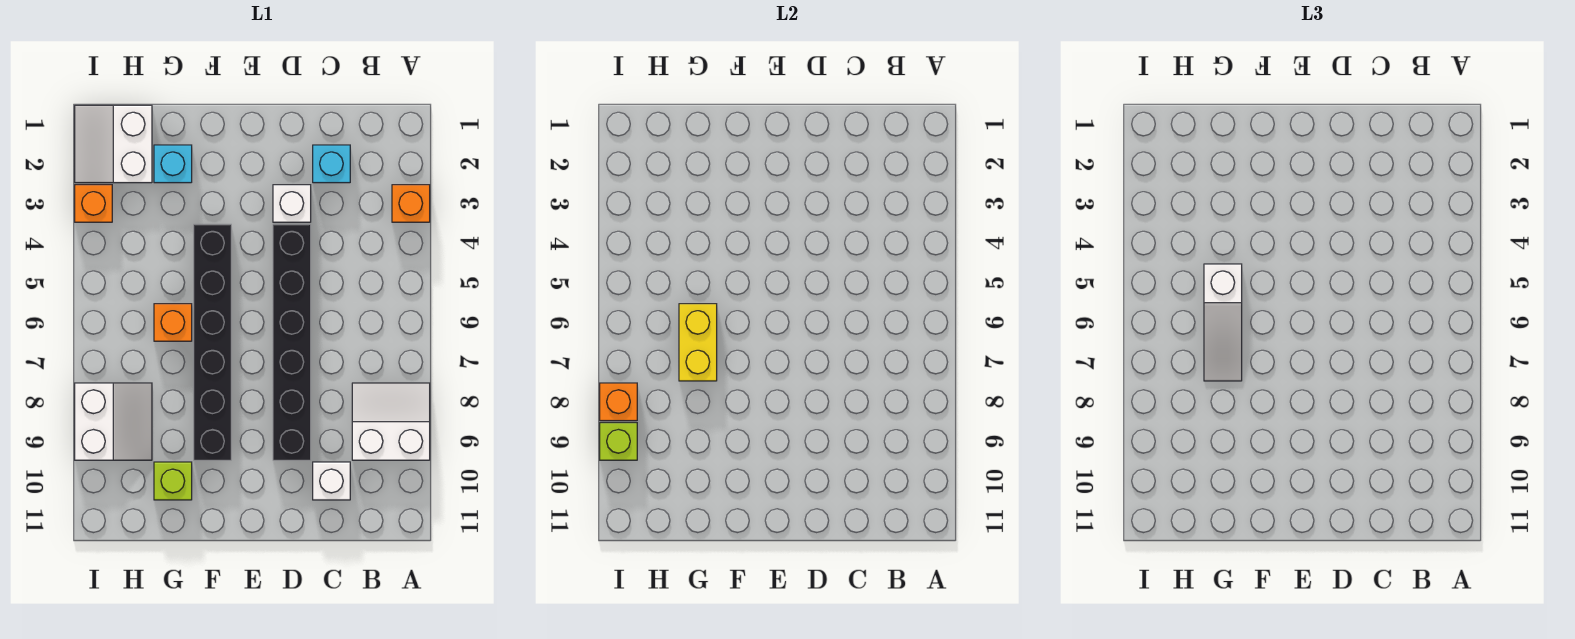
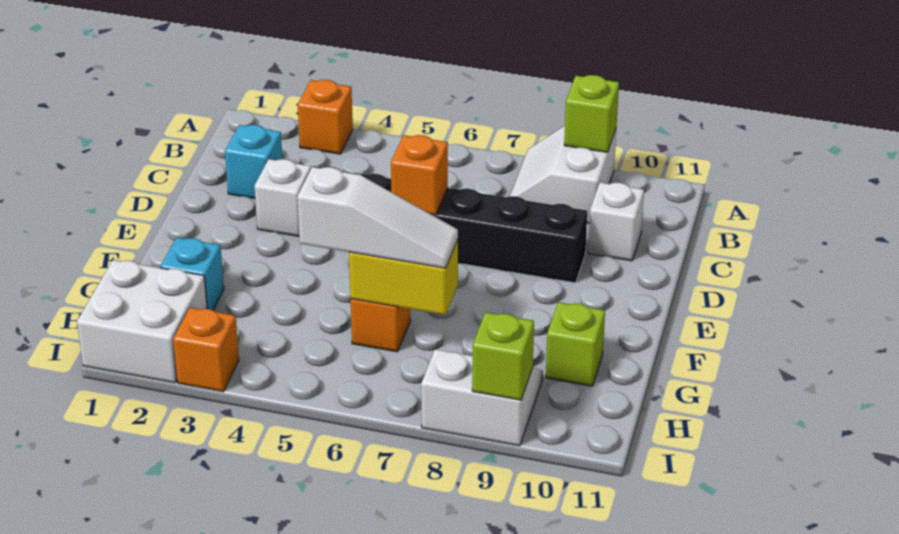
none -> lime brick A9 level 2
black brick F4:F9 level 1 -> none
white slope H1:I2 level 1 top H -> white brick H1:I2 level 1
orange brick I8 level 2 -> orange brick D6 level 2

